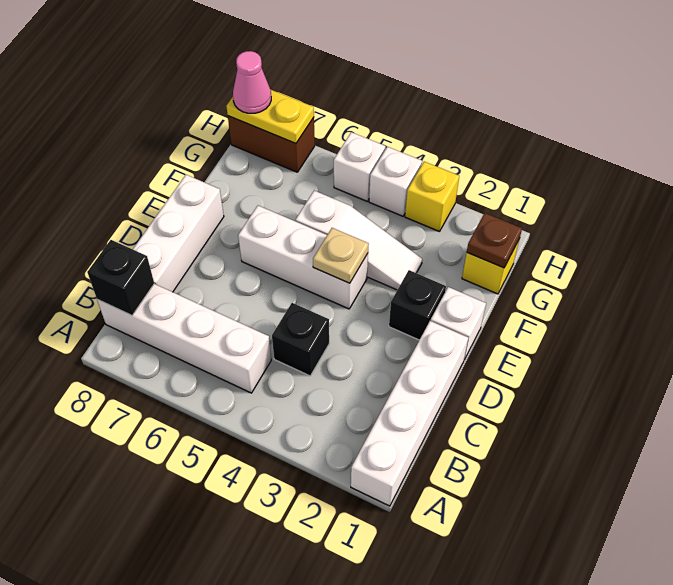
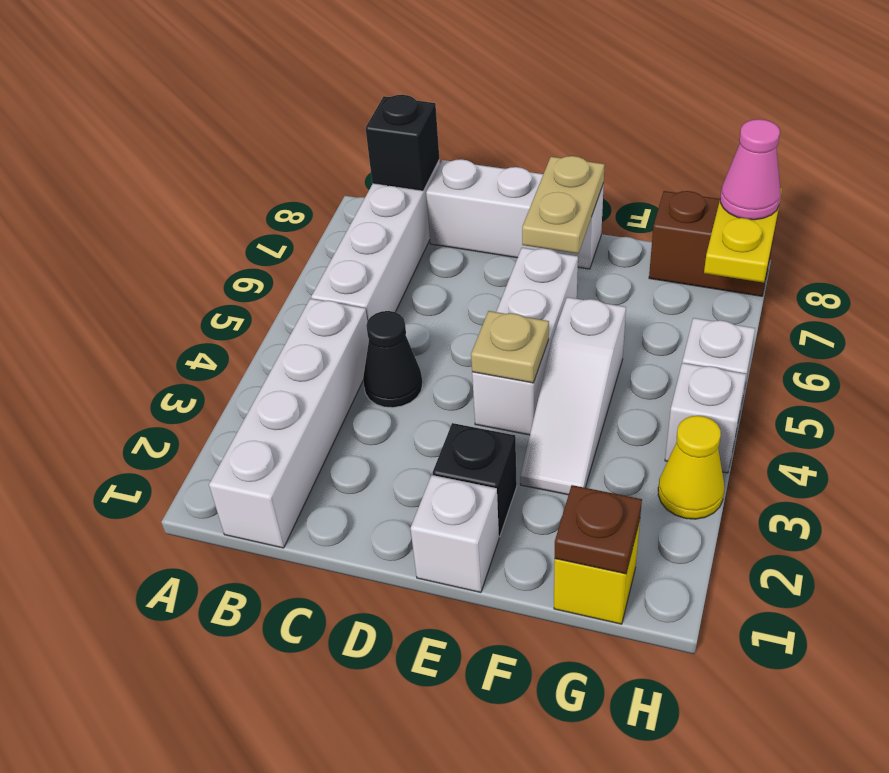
white brick A1:D1 level 1 -> white brick B1:B4 level 1
black brick C4 level 1 -> black cone C4 level 1
none -> tan plate E7:E8 level 2
yellow brick H3 level 1 -> yellow cone H3 level 1
brown brick H7:H8 level 1 -> brown brick G8:H8 level 1

